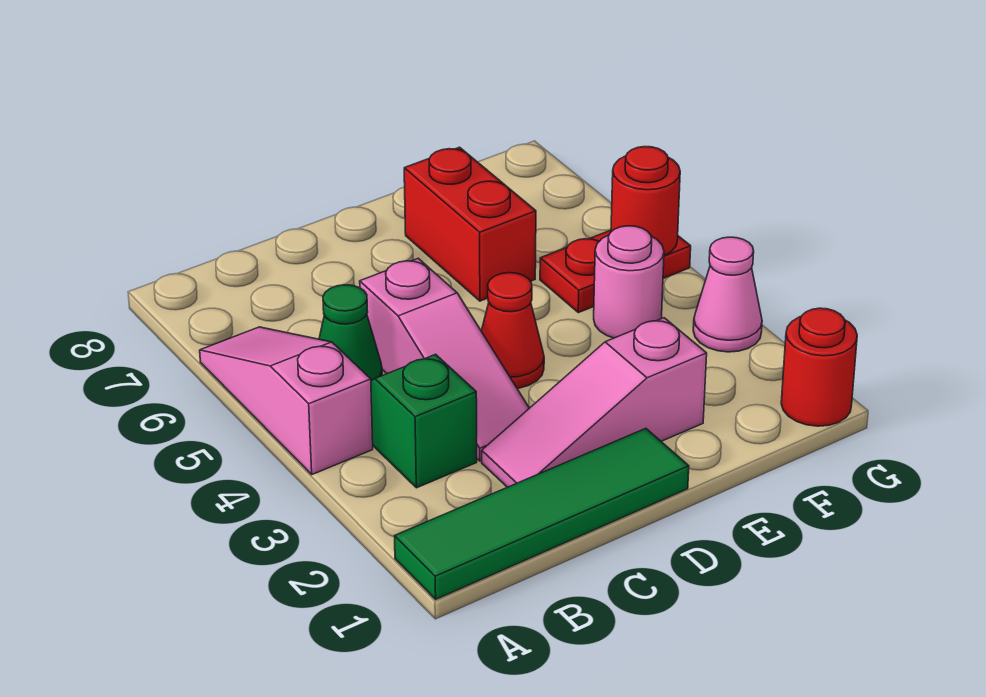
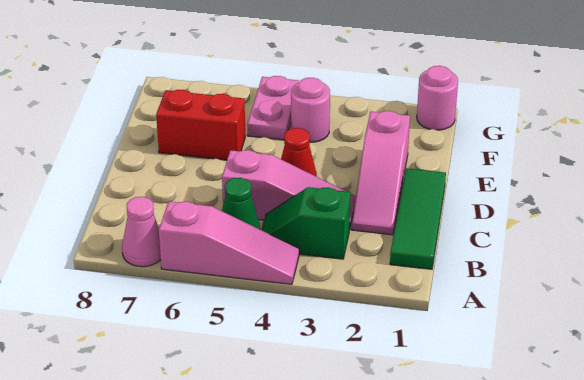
green tile A1:D1 level 1 -> green tile B1:D1 level 1
pink slope A4:A6 level 1 top 4 -> pink slope A4:A6 level 1 top 6
red plate F5:G5 level 1 -> pink plate F5:G5 level 1
red round brick G1 level 1 -> pink round brick G1 level 1
pink cone G3 level 1 -> pink cone A7 level 1
red round brick G5 level 2 -> none

